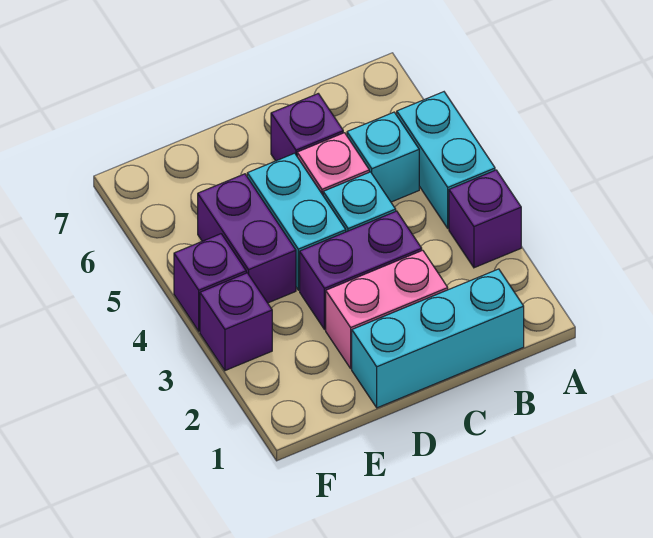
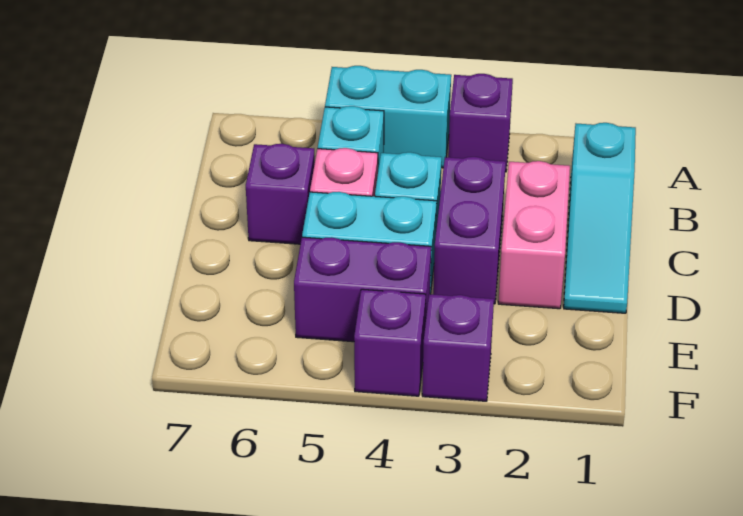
cyan brick B1:D1 level 1 -> cyan slope B1:D1 level 1 top B

